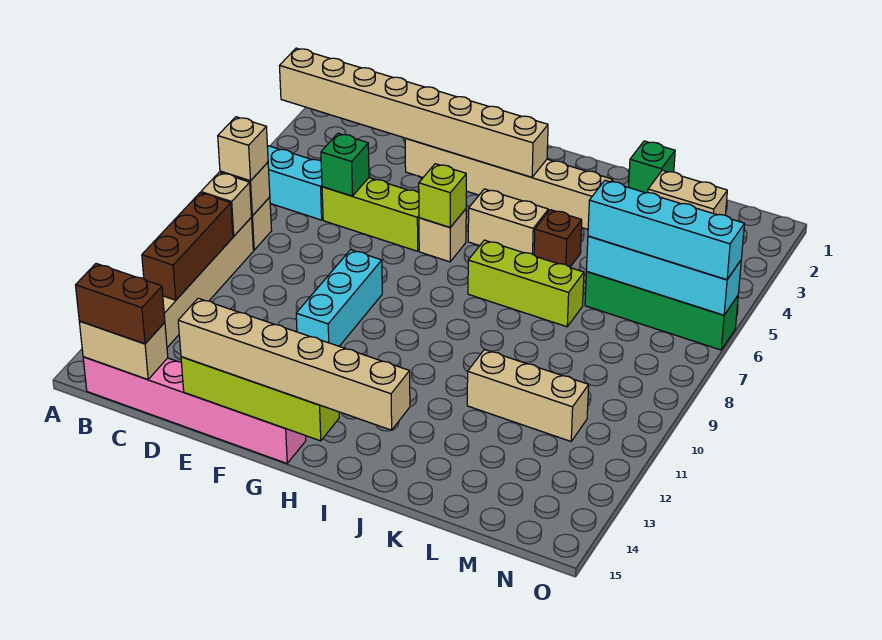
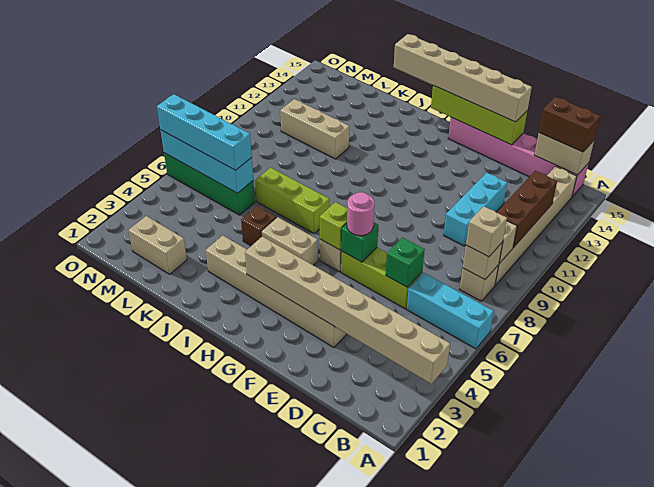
none -> pink round brick F6 level 3
cyan brick F9:F11 level 1 -> cyan brick D10:D12 level 1
green brick K1 level 1 -> green brick F6 level 2

